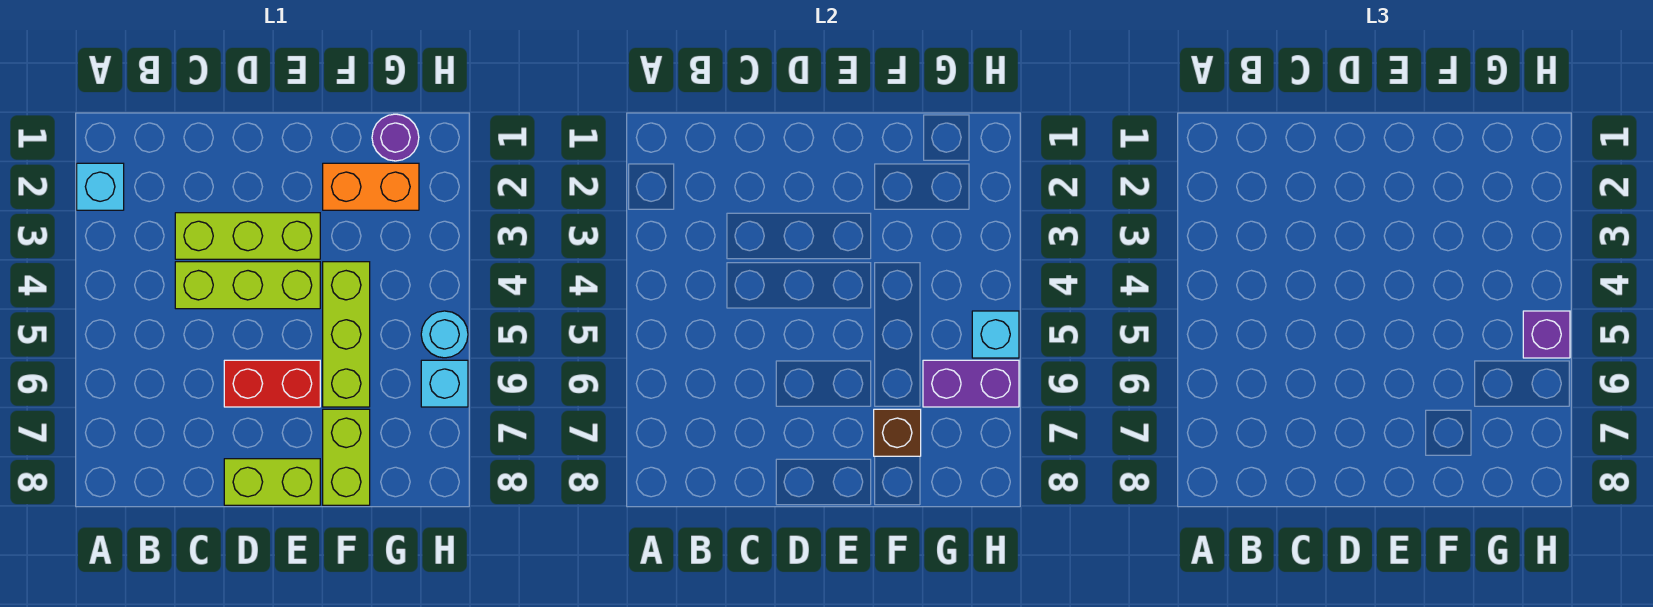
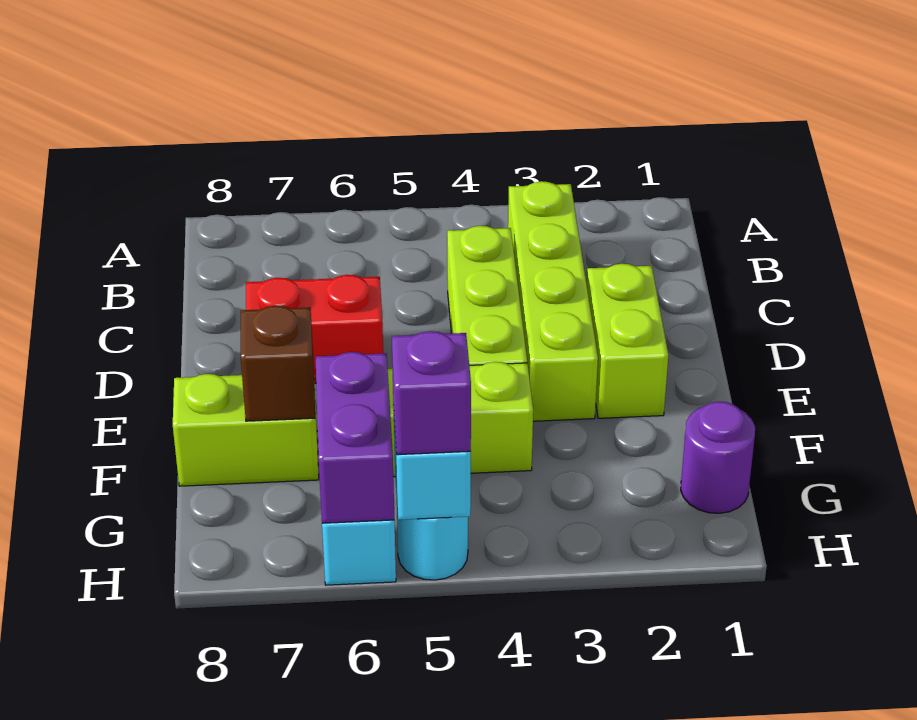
cyan brick A2 level 1 -> none
lime brick C3:E3 level 1 -> lime brick B3:E3 level 1
red brick D6:E6 level 1 -> red brick D6:D7 level 1
lime brick D8:E8 level 1 -> lime brick D2:E2 level 1
orange brick F2:G2 level 1 -> none

